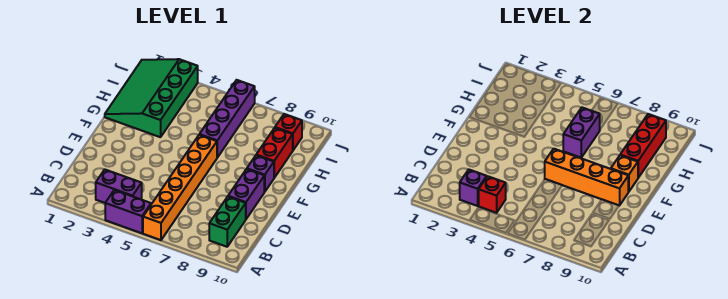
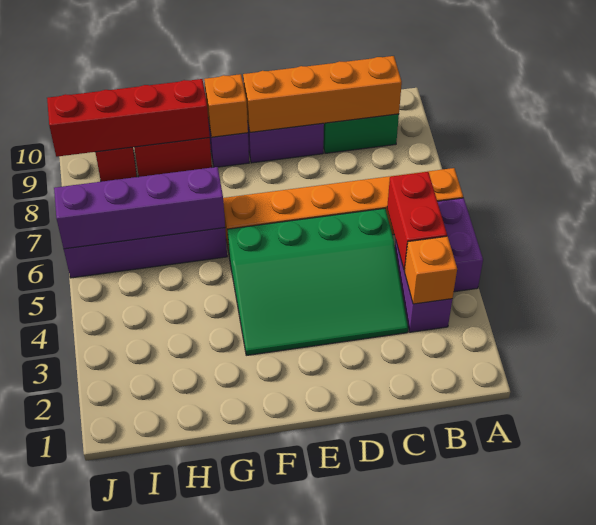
purple brick B3 level 2 -> orange brick B3 level 2
red brick B4 level 2 -> red brick B4:B5 level 2
orange brick E6:E9 level 2 -> orange brick B9:E9 level 2
green slope G1:J3 level 1 top 3 -> green slope C3:F5 level 1 top 5
purple brick G6:H6 level 2 -> purple brick G6:J6 level 2
red brick G9:I9 level 2 -> red brick G9:J9 level 2

